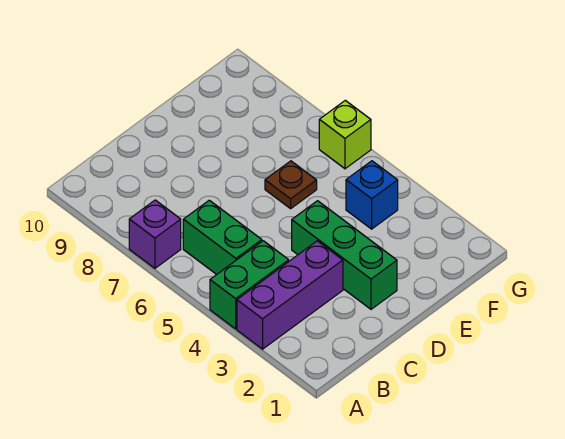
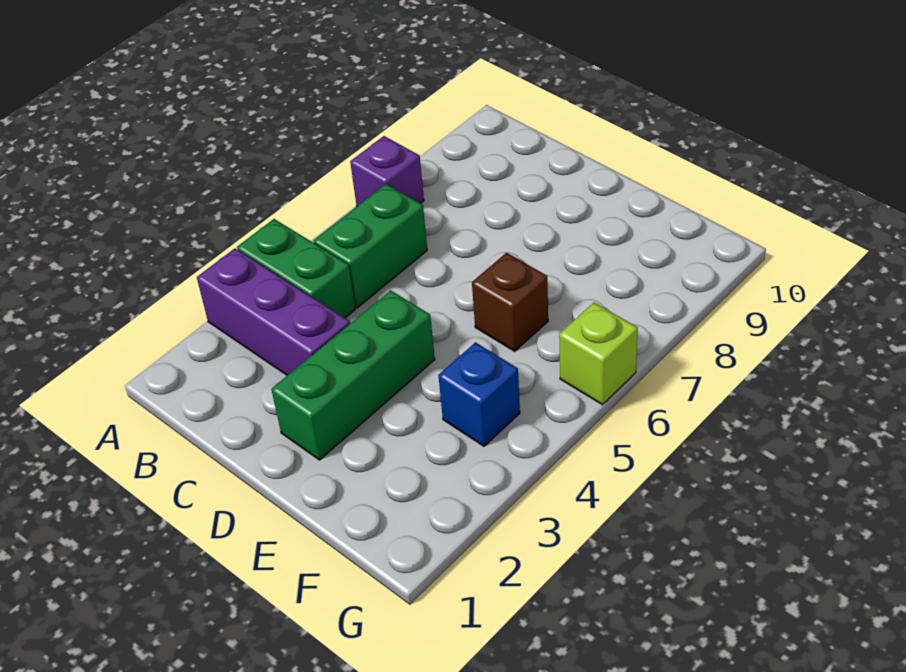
brown plate E6 level 1 -> brown brick E6 level 1

